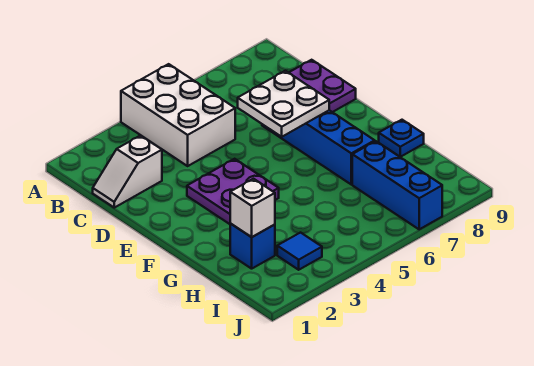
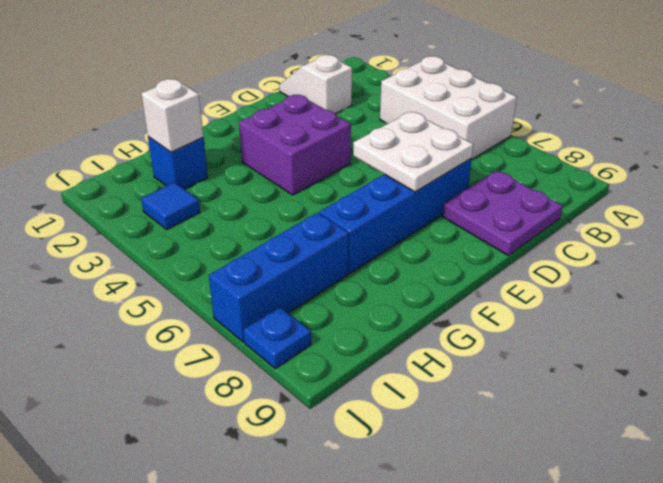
white brick A4:C5 level 1 -> white brick A4:B6 level 1
purple plate E3:F4 level 1 -> purple brick E3:F4 level 1
blue plate G9 level 1 -> blue plate J8 level 1

